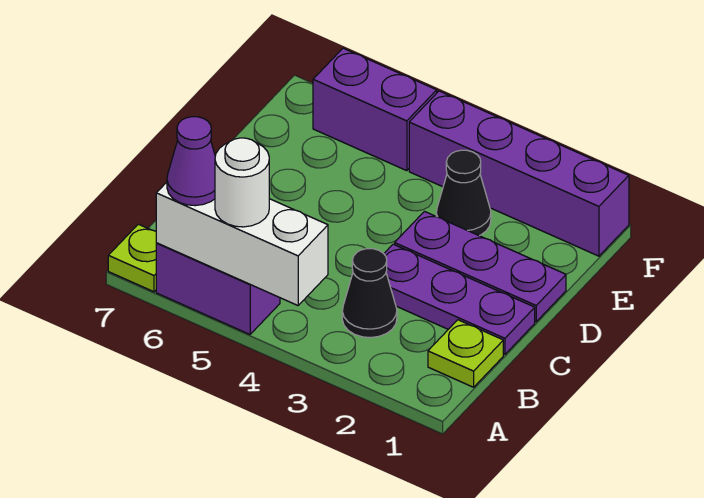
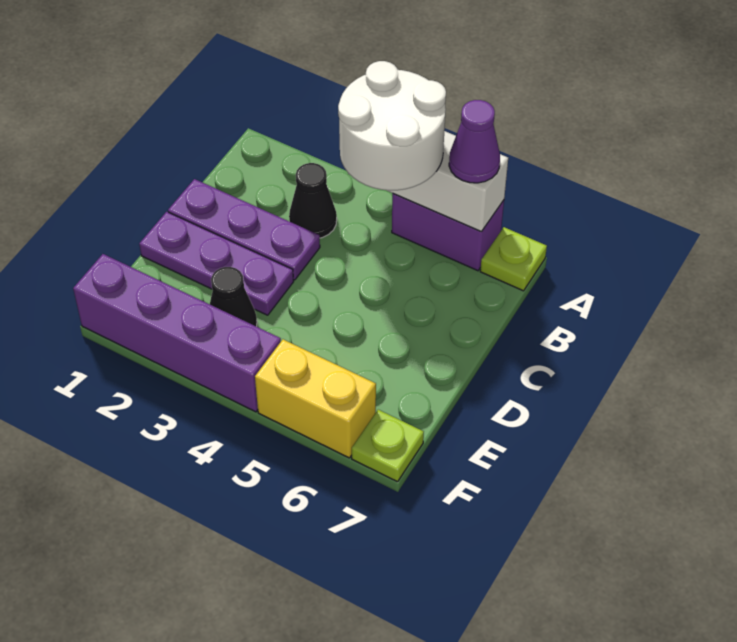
white round brick A5 level 3 -> white round brick A4:B5 level 3
lime plate B1 level 1 -> lime plate F7 level 1
purple brick F5:F6 level 1 -> yellow brick F5:F6 level 1

